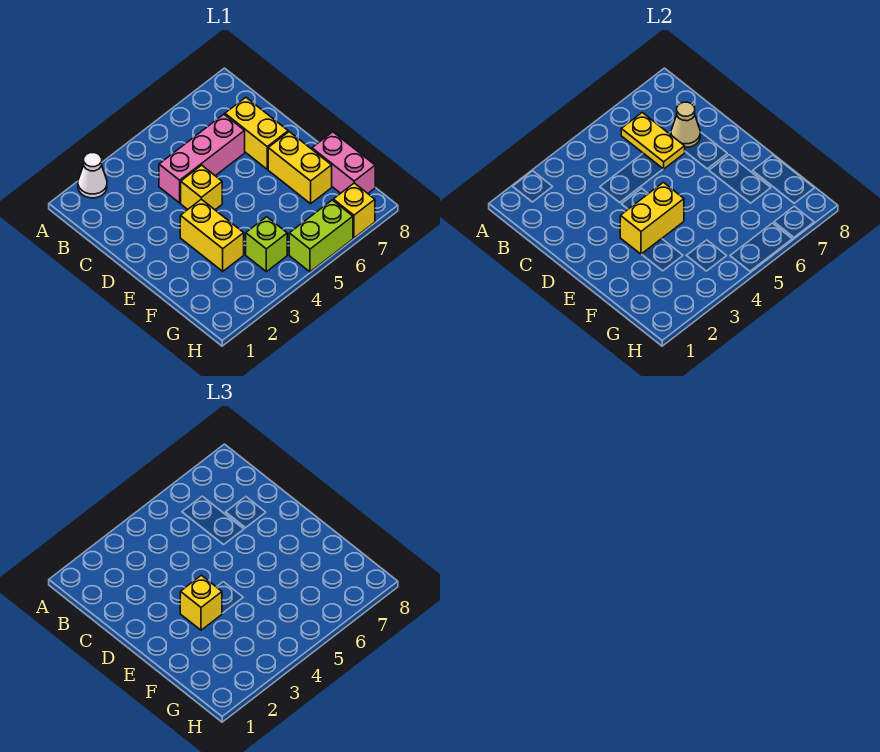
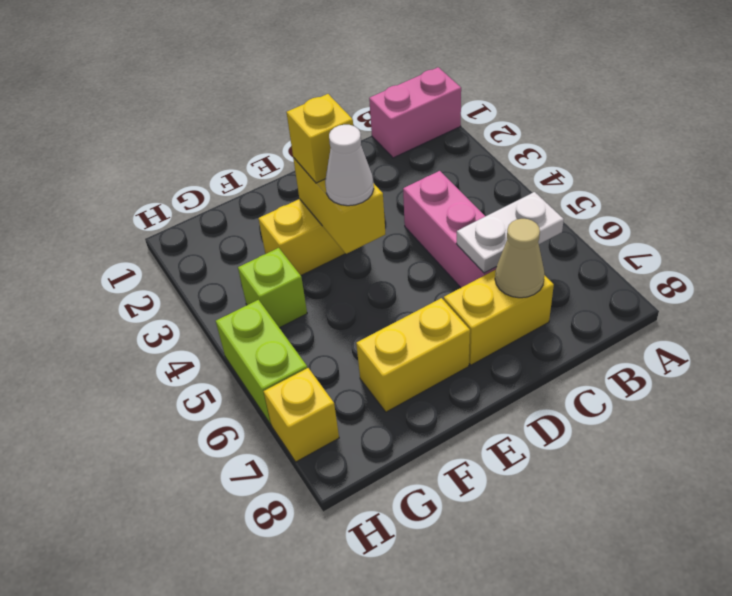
white cone A2 level 1 -> white cone E4 level 3
yellow plate B6:C6 level 2 -> white plate B6:C6 level 2
yellow brick D4 level 1 -> none
pink brick F8:G8 level 1 -> pink brick A1:B1 level 1

